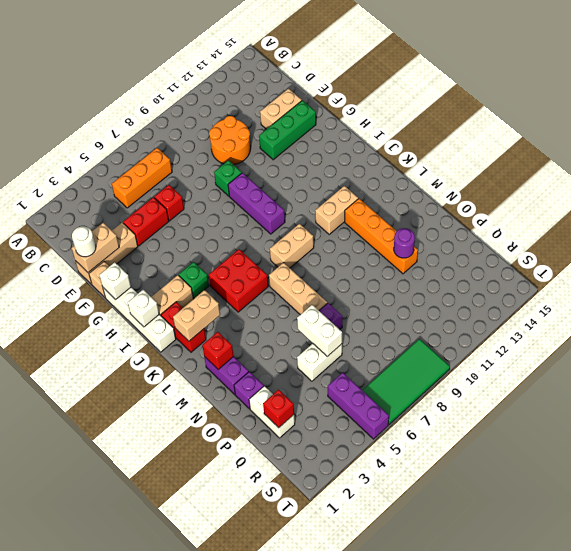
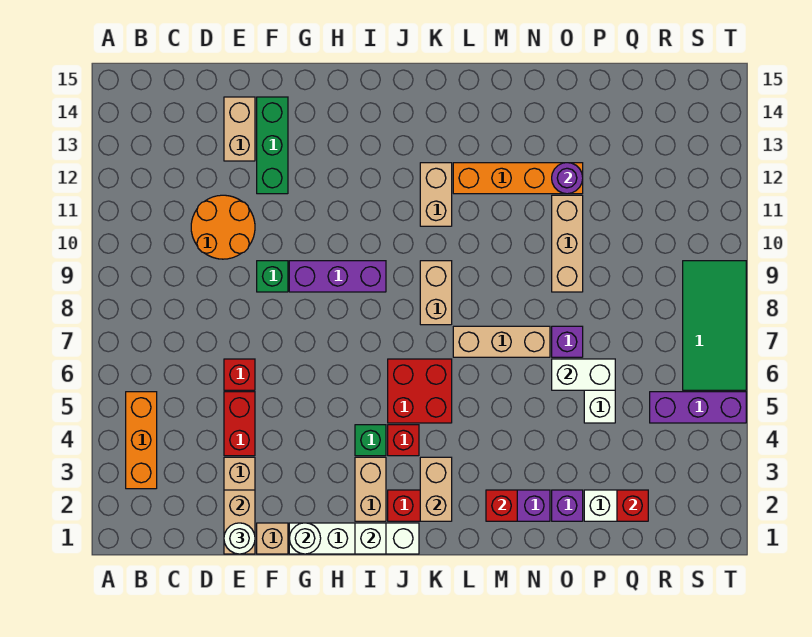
orange brick C5:C7 level 1 -> orange brick B3:B5 level 1
white brick G1 level 2 -> white round brick G1 level 2
none -> red brick J4 level 1
none -> tan brick O9:O11 level 1

